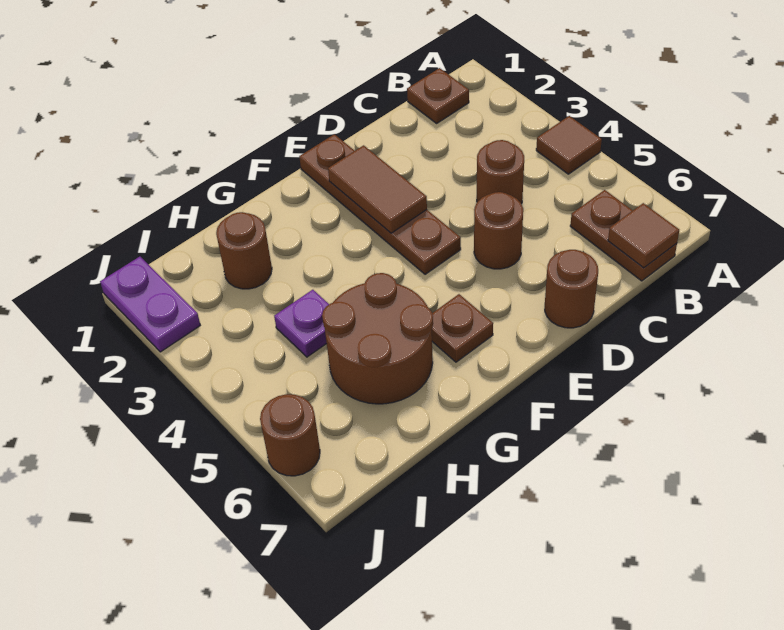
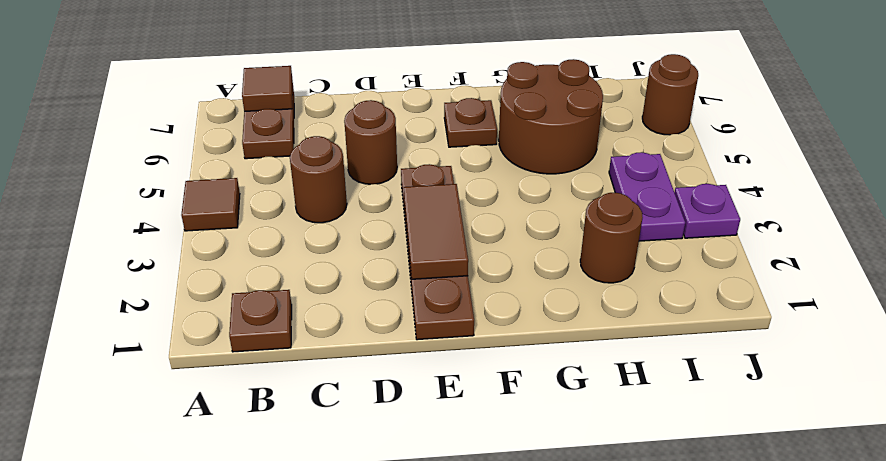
brown round brick D7 level 1 -> none
purple plate H4 level 1 -> purple plate J3 level 1
purple plate J1:J2 level 1 -> purple plate I3:I4 level 1

